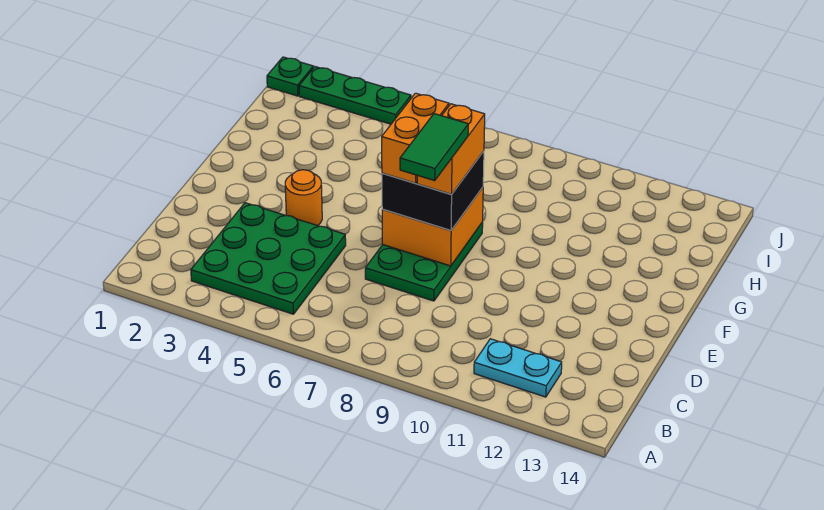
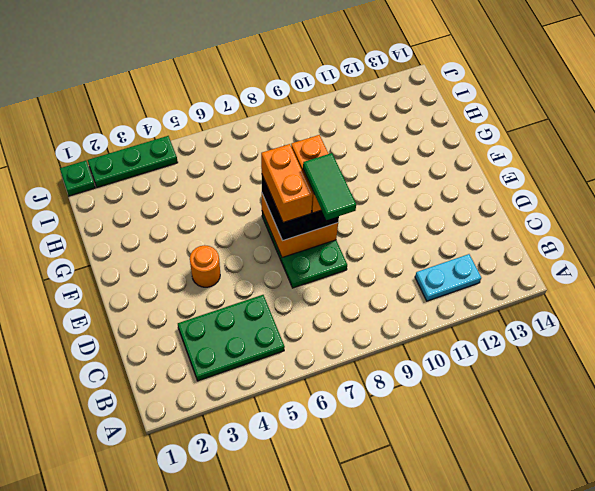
green plate B3:D5 level 1 -> green plate B3:C5 level 1

